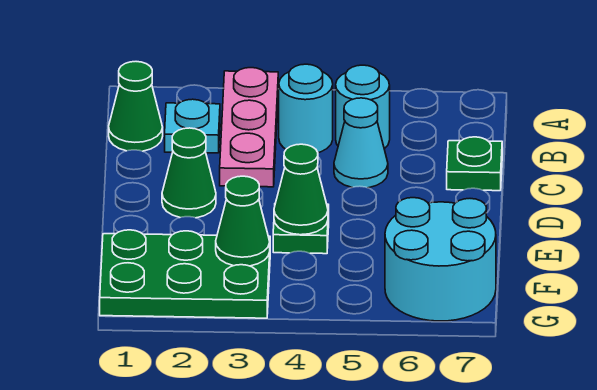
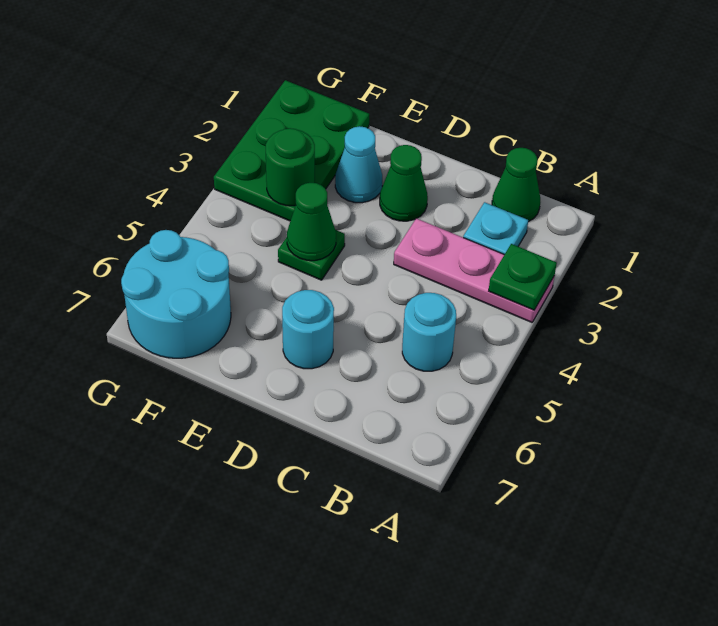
cyan round brick B4 level 1 -> cyan round brick D6 level 1
cyan cone C5 level 1 -> cyan cone E2 level 1
green plate C7 level 1 -> green plate A3 level 2
green cone F3 level 2 -> green round brick F3 level 2

